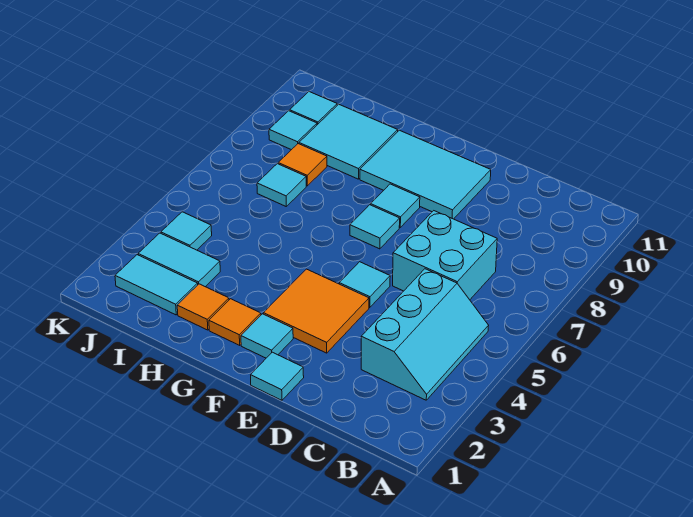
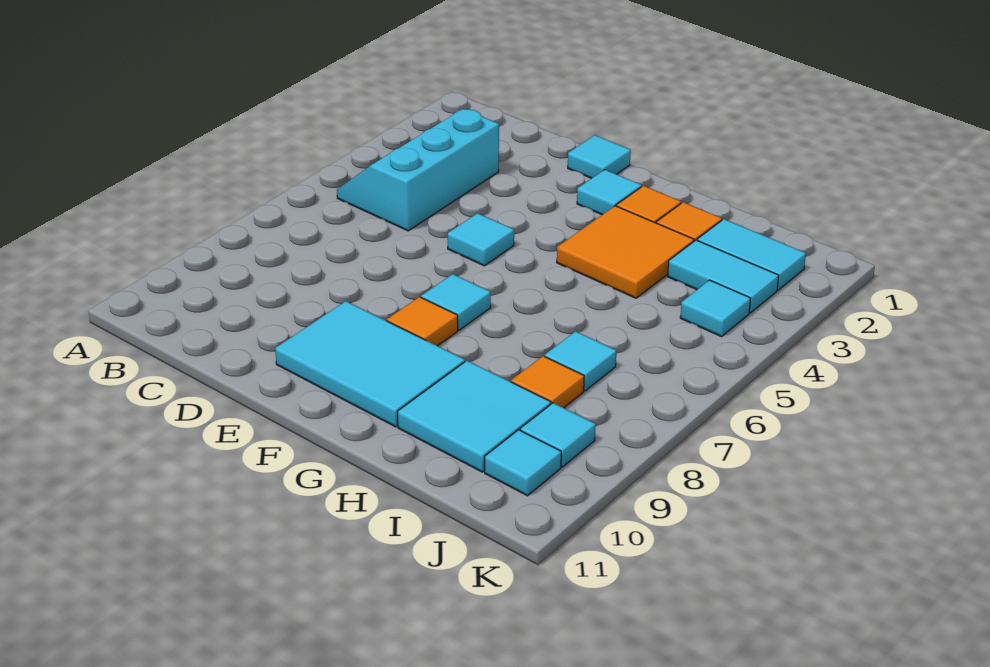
cyan brick C6:D7 level 1 -> none
orange tile E3:F4 level 1 -> orange tile G3:H4 level 1
cyan tile F8 level 1 -> orange tile F8 level 1

